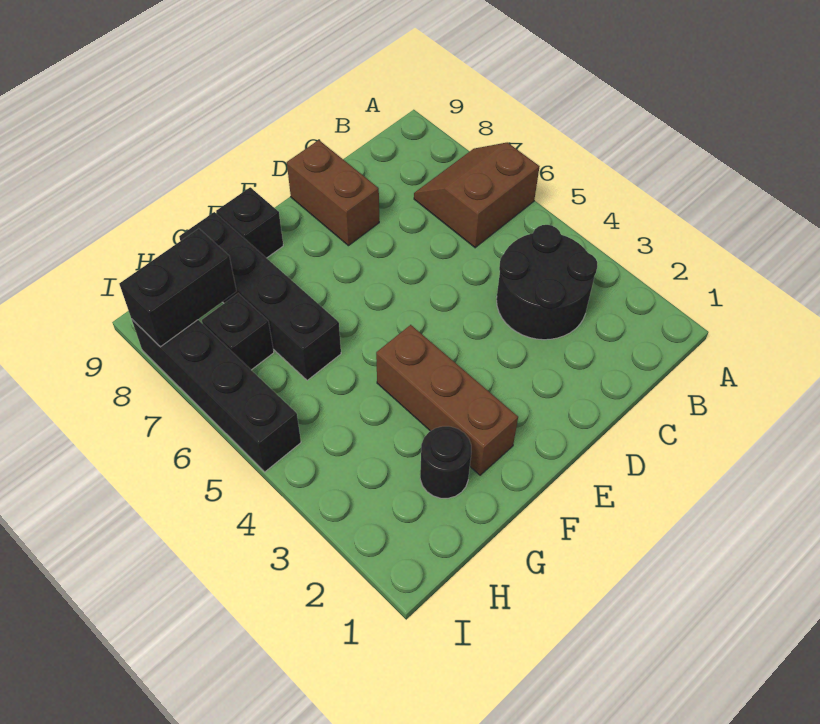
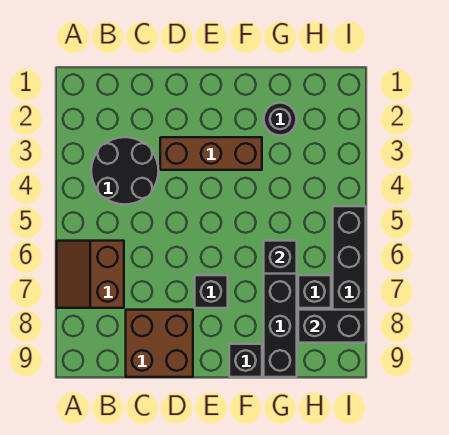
brown slope A6:B7 level 1 top 6 -> brown slope A6:B7 level 1 top B
brown brick D8:D9 level 1 -> brown brick C8:D9 level 1
none -> black brick E7 level 1
brown brick F2:F4 level 1 -> brown brick D3:F3 level 1
none -> black brick G6 level 2

